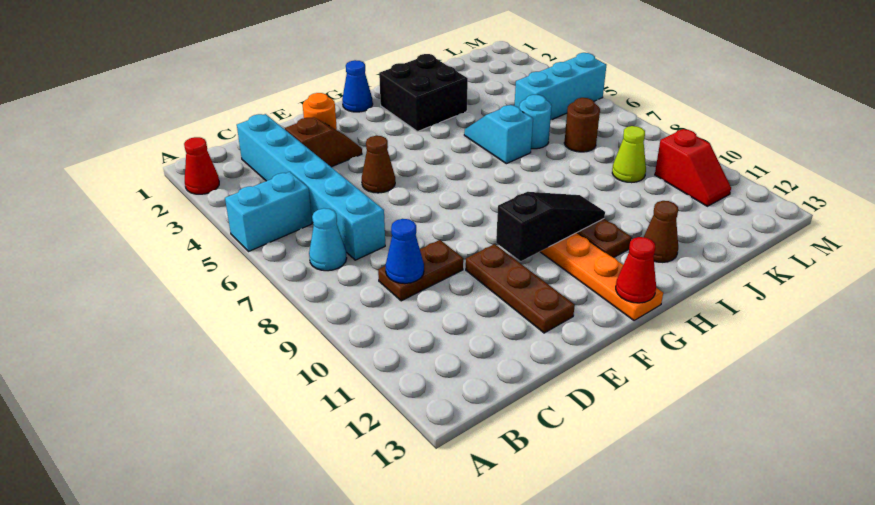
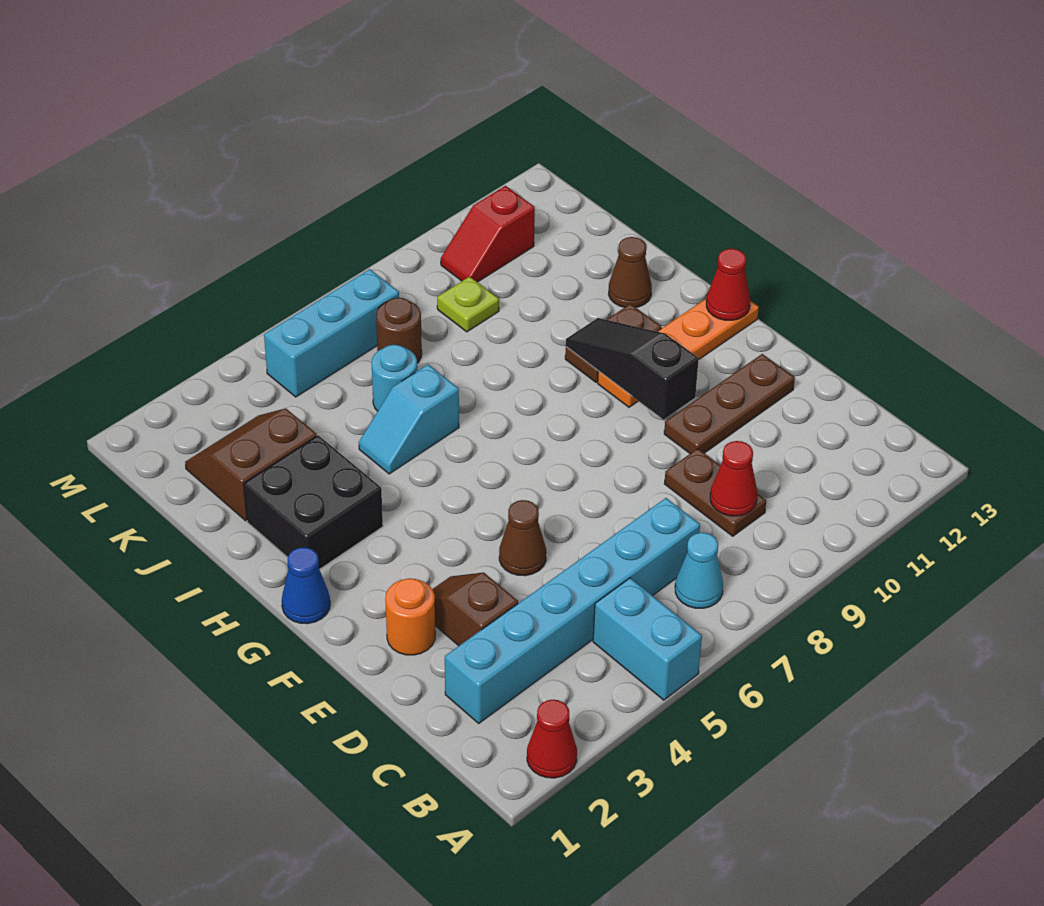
blue cone C9 level 2 -> red cone C9 level 2
none -> brown slope J2:K3 level 1 top J
cyan brick K5:M5 level 1 -> cyan brick L5:L7 level 1
lime cone K9 level 1 -> lime plate K9 level 1
red slope L10:L11 level 1 top 10 -> red slope L10:L11 level 1 top 11

